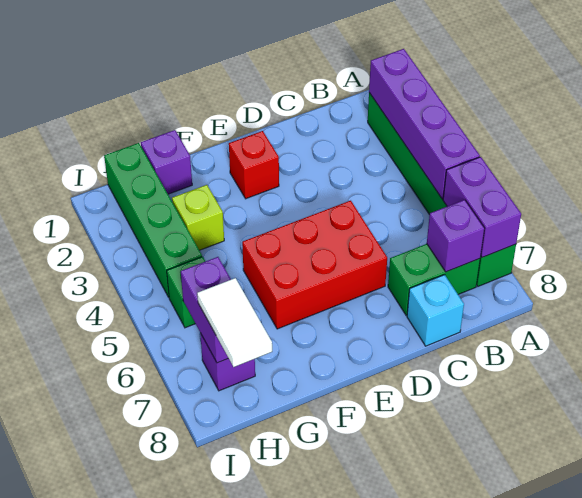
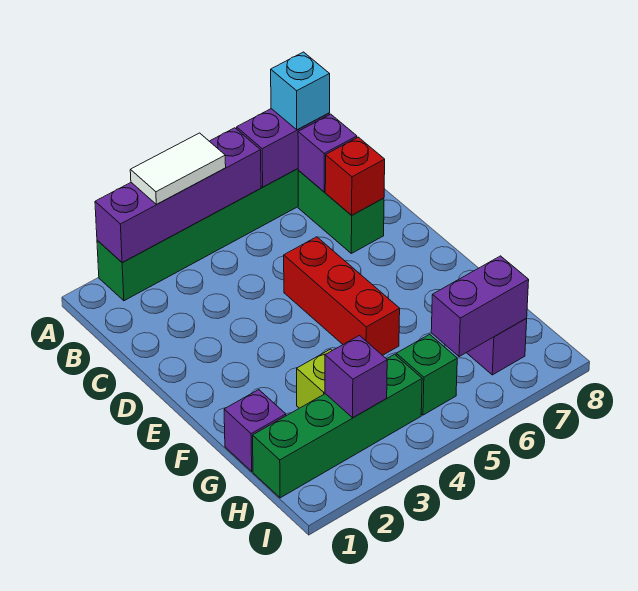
cyan brick C8 level 1 -> cyan brick A7 level 3
red brick D5:F6 level 1 -> red brick D5:F5 level 1
red brick E2 level 1 -> red brick C7 level 2
none -> purple brick H3 level 2
white tile H7:H8 level 3 -> white tile A3:A4 level 3

